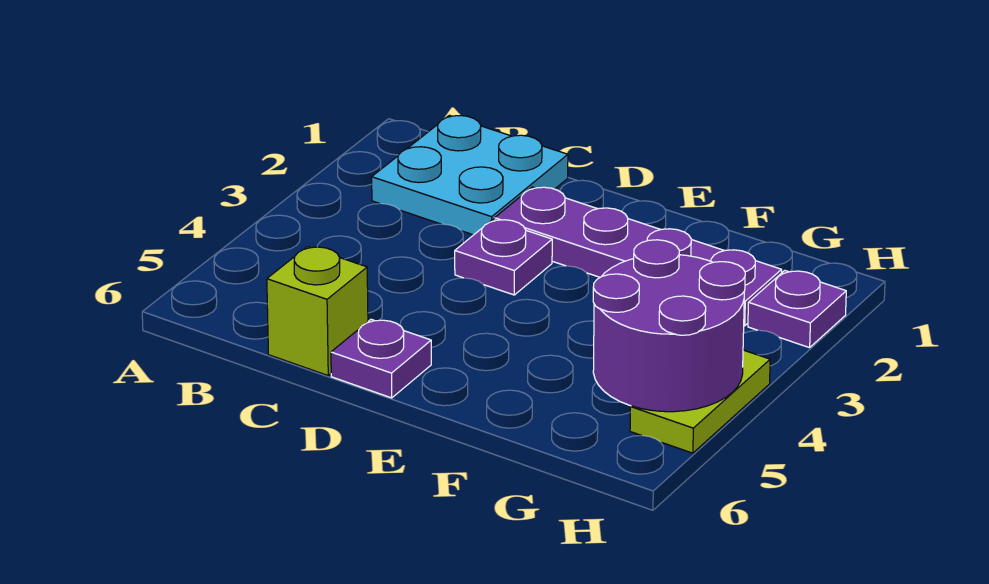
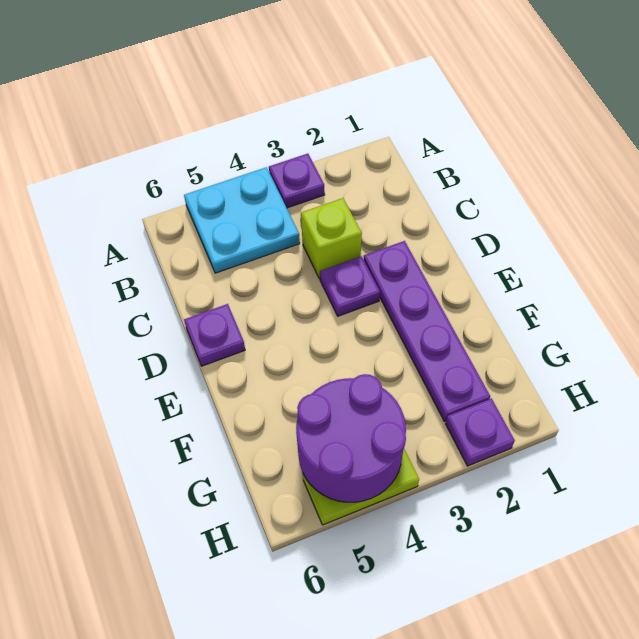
none -> purple plate A3 level 1
cyan plate B1:C2 level 1 -> cyan plate A4:B5 level 1
lime brick C6 level 1 -> lime brick C3 level 1

